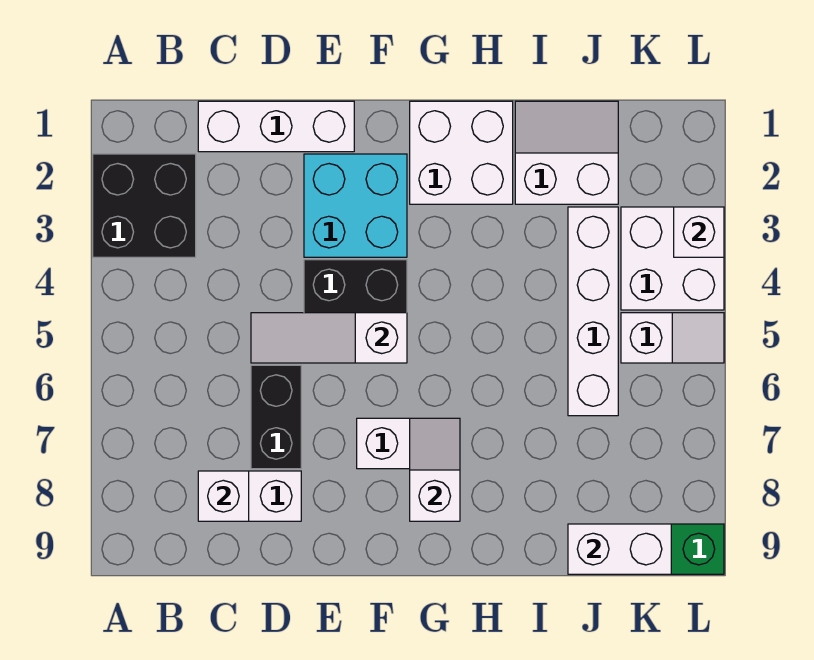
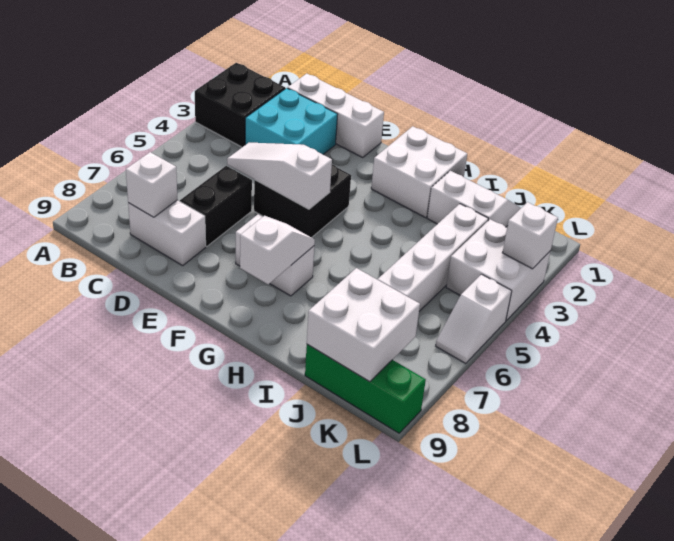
cyan brick E2:F3 level 1 -> cyan brick C2:D3 level 1
white brick J9:K9 level 2 -> white brick J8:K9 level 2
white slope K5:L5 level 1 top K -> white slope L5:L6 level 1 top 5

